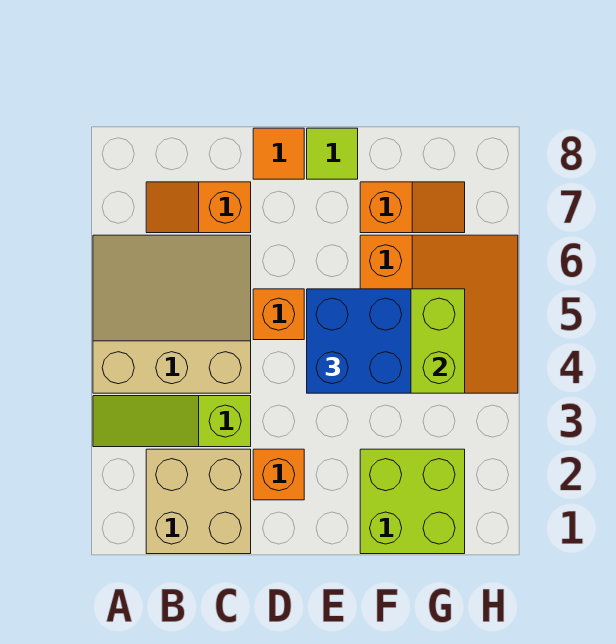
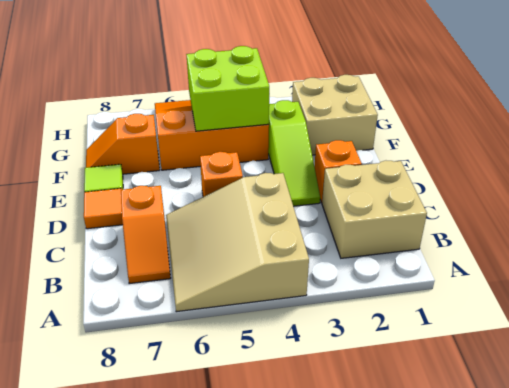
lime slope A3:C3 level 1 top C -> lime slope D3:F3 level 1 top F
blue brick E4:F5 level 3 -> none
lime brick F1:G2 level 1 -> tan brick F1:G2 level 1
orange slope F7:G7 level 1 top F -> orange slope F7:F8 level 1 top 7

